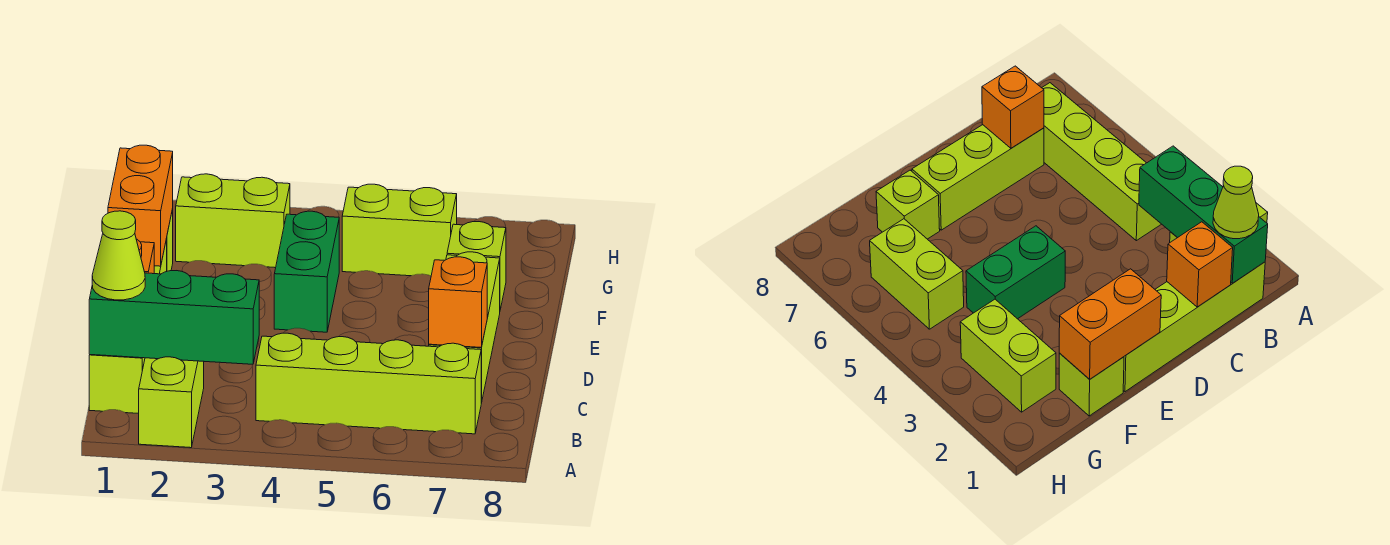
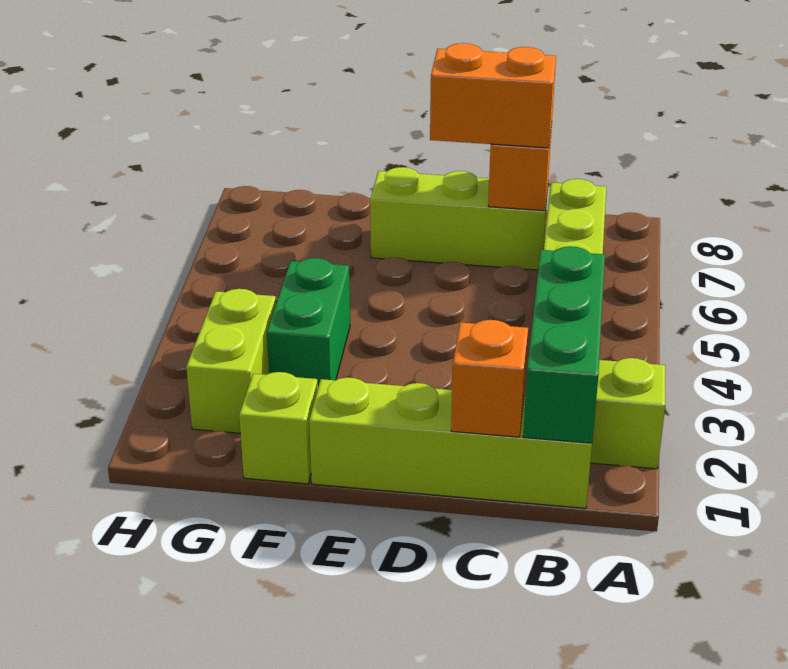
lime cone B1 level 3 -> none
orange brick E1:F1 level 2 -> orange brick C7:D7 level 3
green brick E4:F4 level 1 -> green brick F3:F4 level 1
lime brick F7 level 1 -> none
lime brick G5:G6 level 1 -> none

